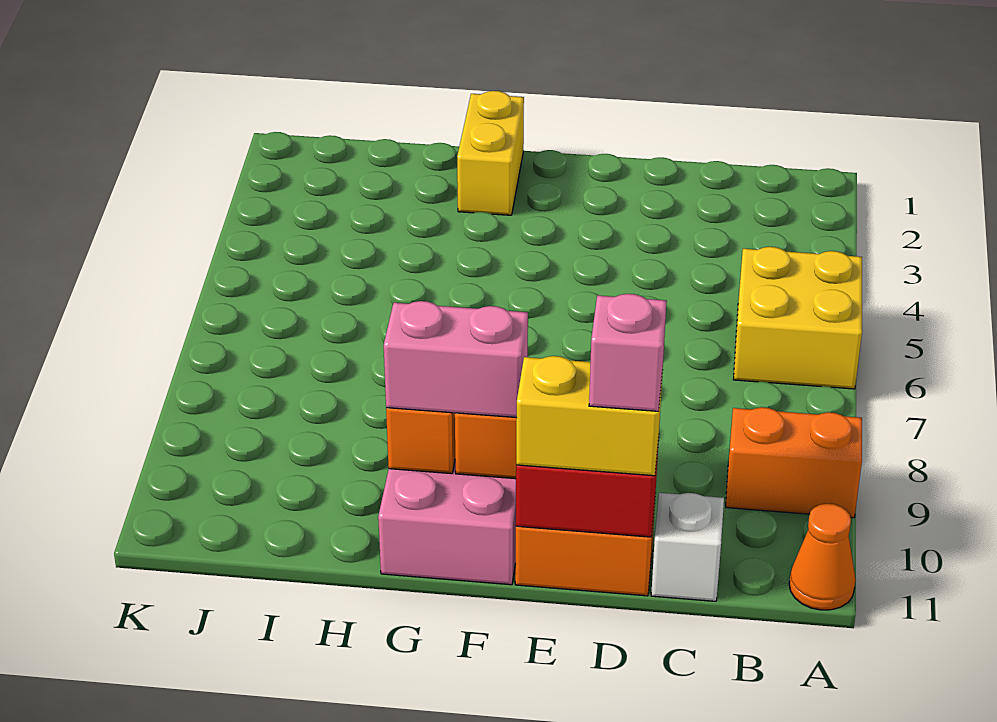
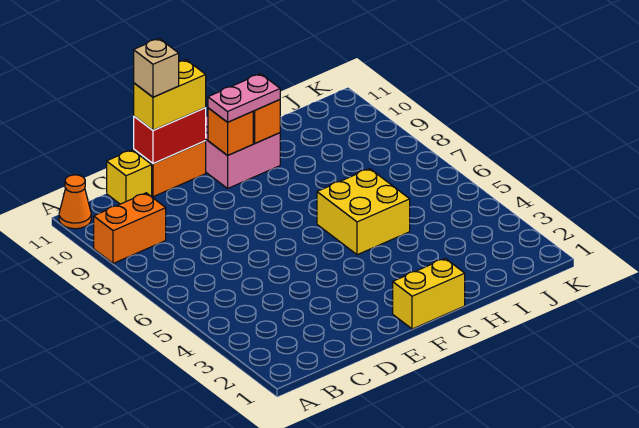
yellow brick A5:B6 level 1 -> yellow brick G5:H6 level 1
white brick C11 level 1 -> yellow brick C11 level 1
pink brick D11 level 4 -> tan brick D11 level 4
pink brick F10:G10 level 3 -> pink plate F10:G10 level 3
yellow brick G1:G2 level 1 -> yellow brick F1:G1 level 1

